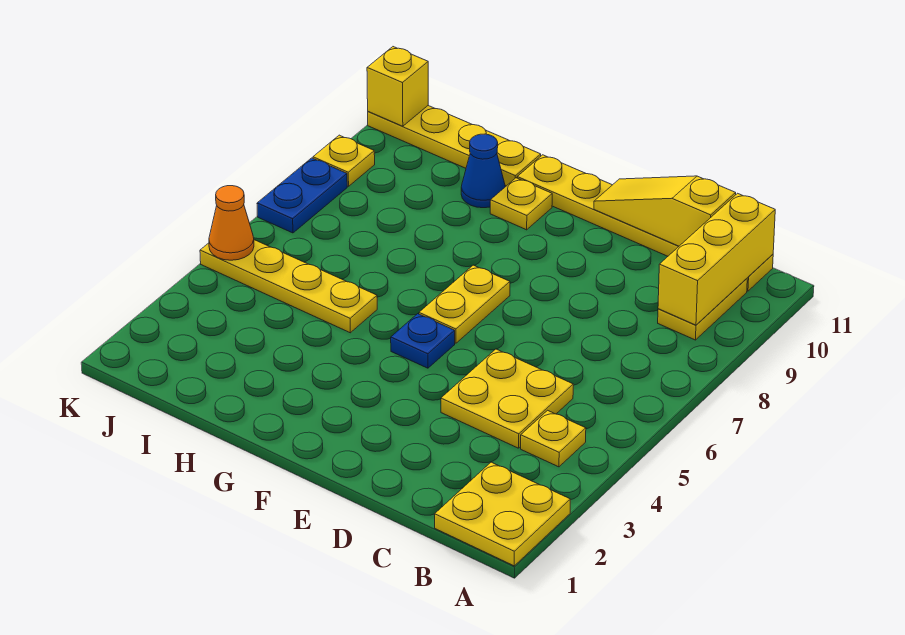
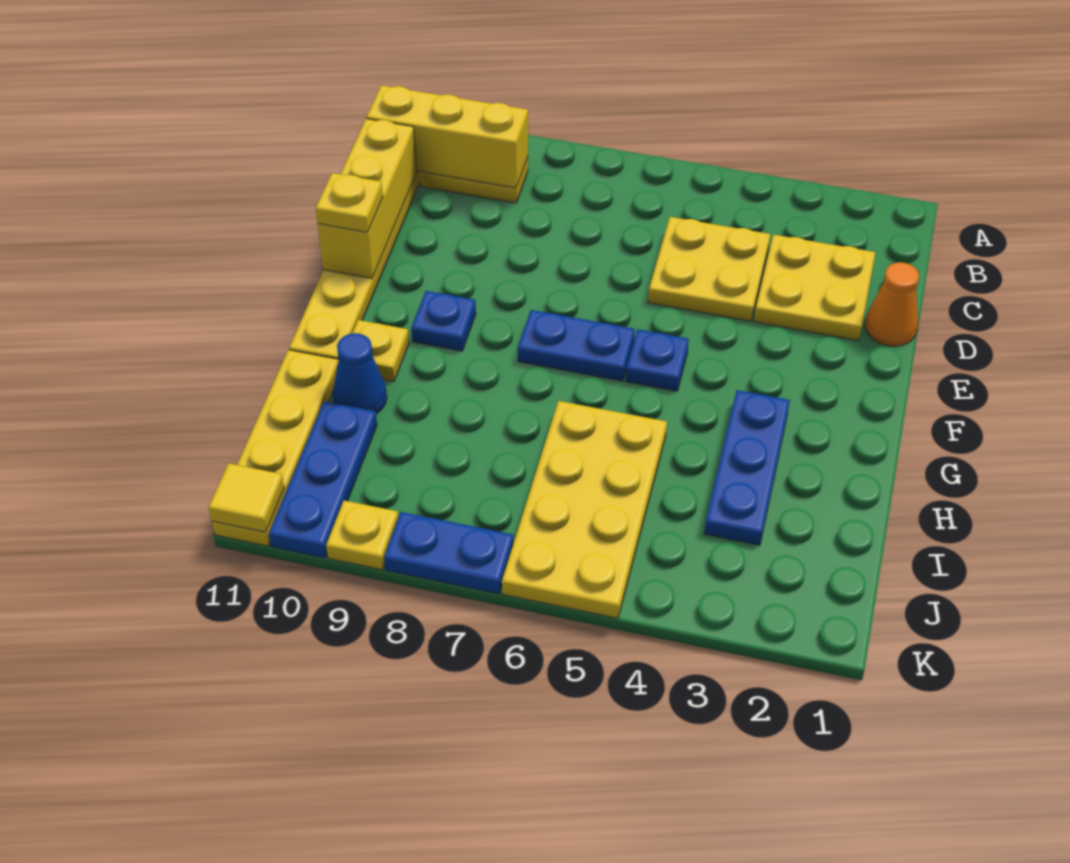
yellow plate A1:B2 level 1 -> yellow plate C2:D3 level 1
yellow plate B4 level 1 -> yellow plate E11 level 3
yellow slope C11:E11 level 2 top C -> yellow brick C11:E11 level 2
yellow plate F6:F7 level 1 -> blue plate F6:F7 level 1
none -> blue plate F9 level 1
none -> blue plate G3:I3 level 1
yellow plate H5:K5 level 1 -> yellow plate H5:K6 level 1
none -> blue plate I10:K10 level 1
orange cone K5 level 2 -> orange cone D1 level 1
yellow brick K11 level 2 -> yellow tile K11 level 2

